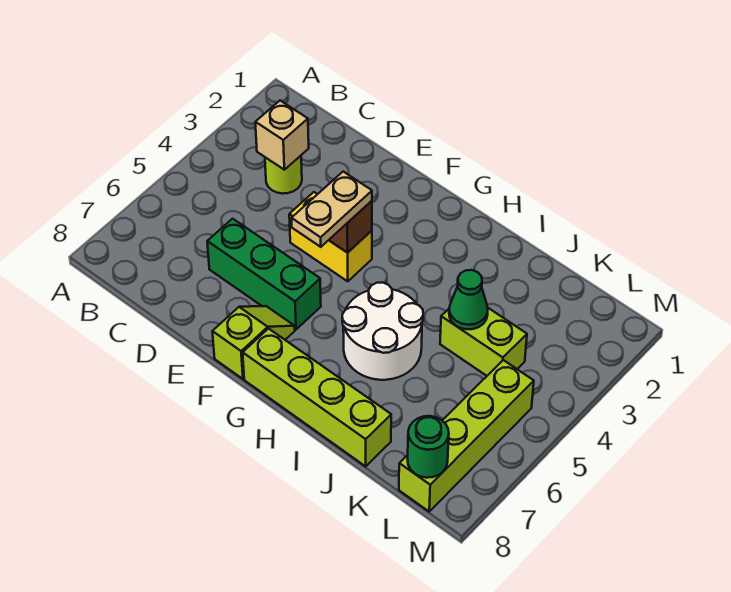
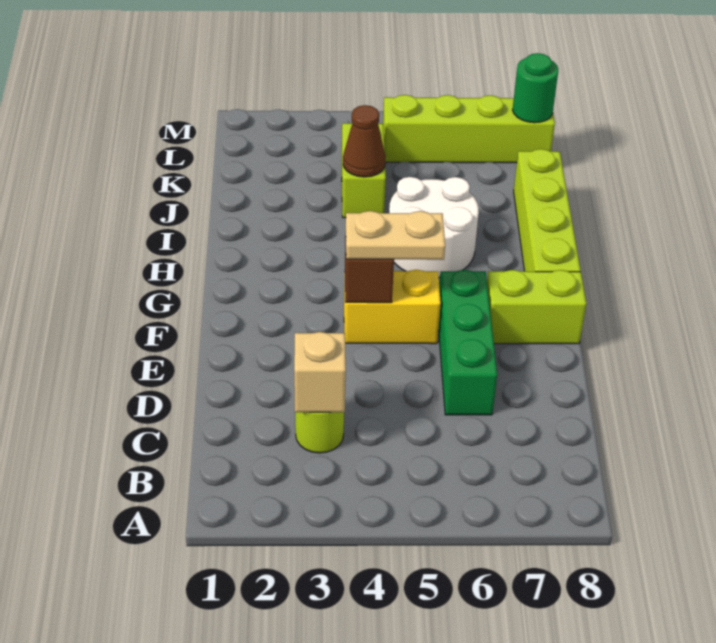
yellow brick E4:F4 level 1 -> yellow brick F4:F5 level 1
lime slope F7:F8 level 1 top 8 -> lime brick F7:F8 level 1
green cone J4 level 2 -> brown cone J4 level 2

